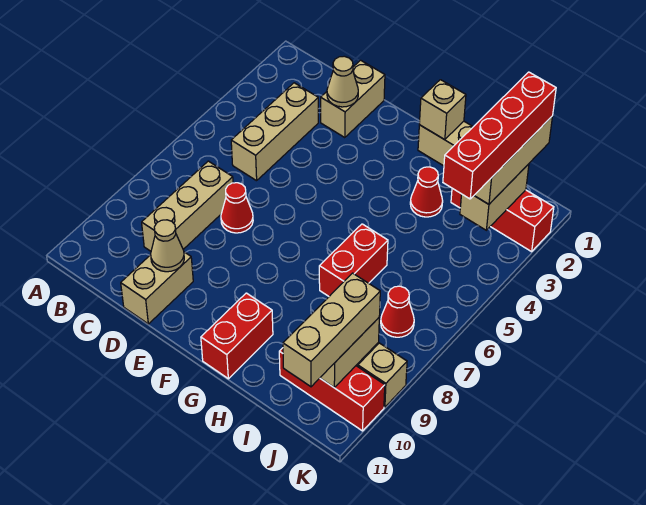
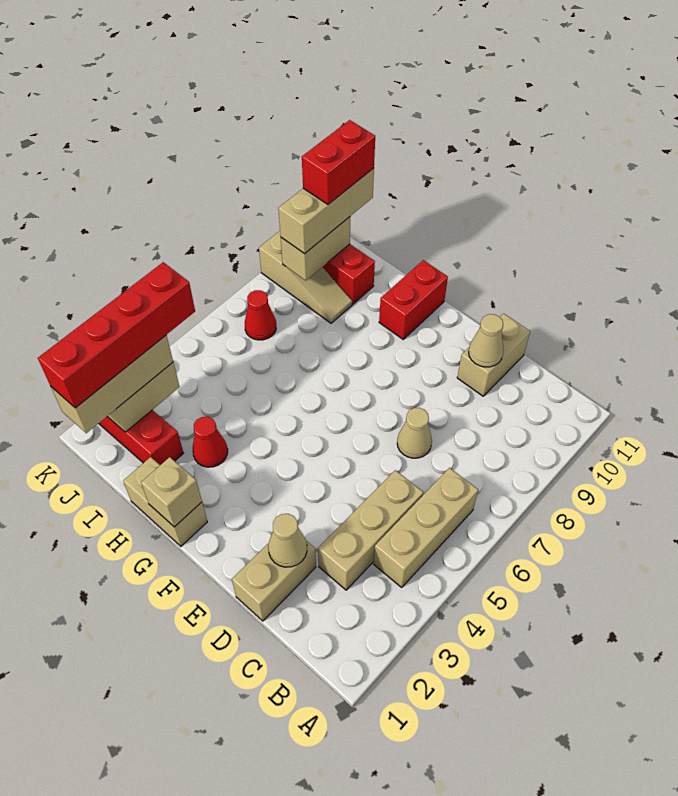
tan brick C7:C9 level 1 -> tan brick B4:B6 level 1
red cone D7 level 1 -> tan cone D7 level 1
red brick H6:H7 level 1 -> red brick J10:J11 level 4

